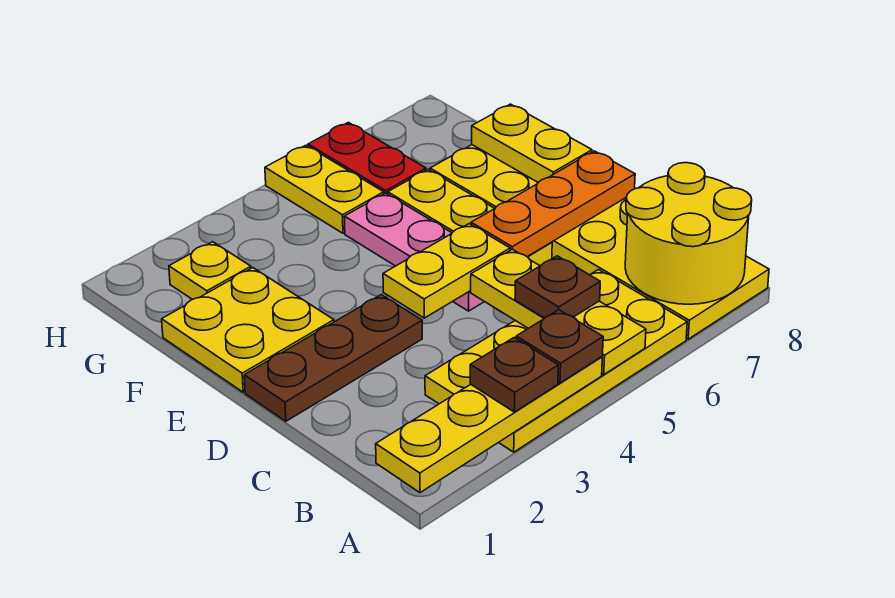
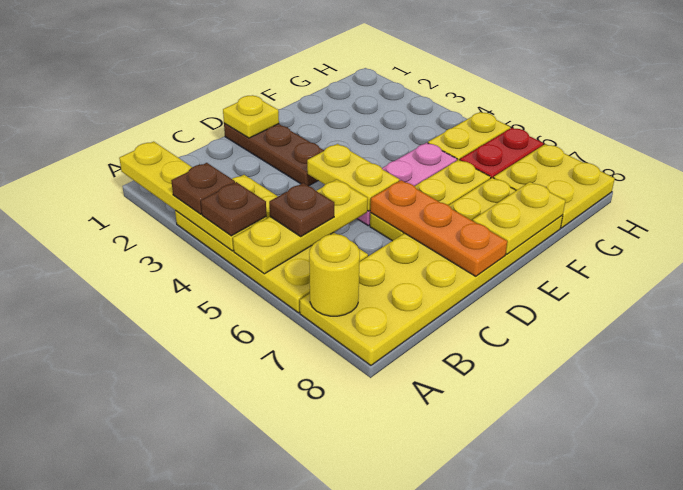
yellow round brick A7:B8 level 2 -> yellow round brick A7 level 2
yellow plate E1:F2 level 1 -> yellow plate G7:H8 level 1
yellow plate G2 level 1 -> yellow plate D1 level 2

